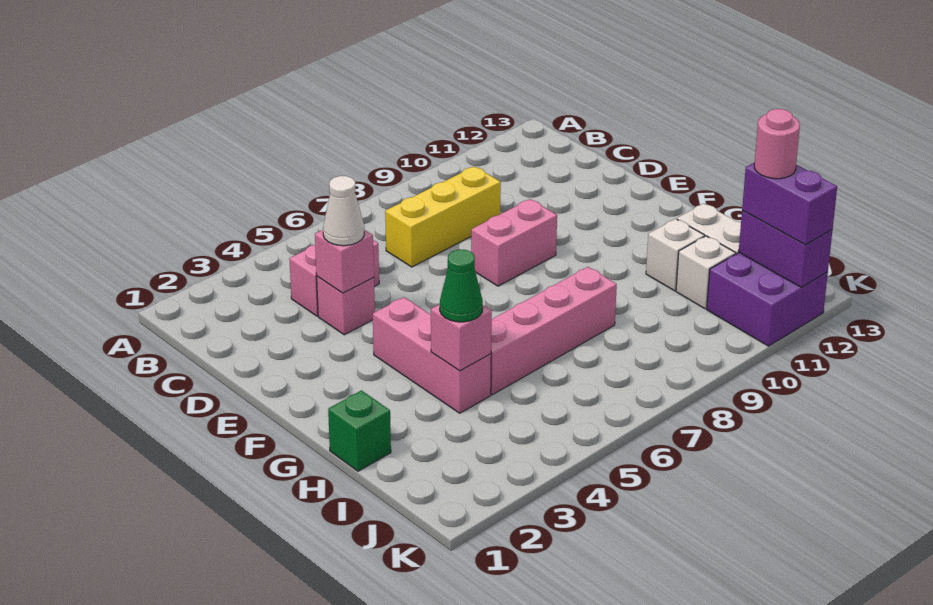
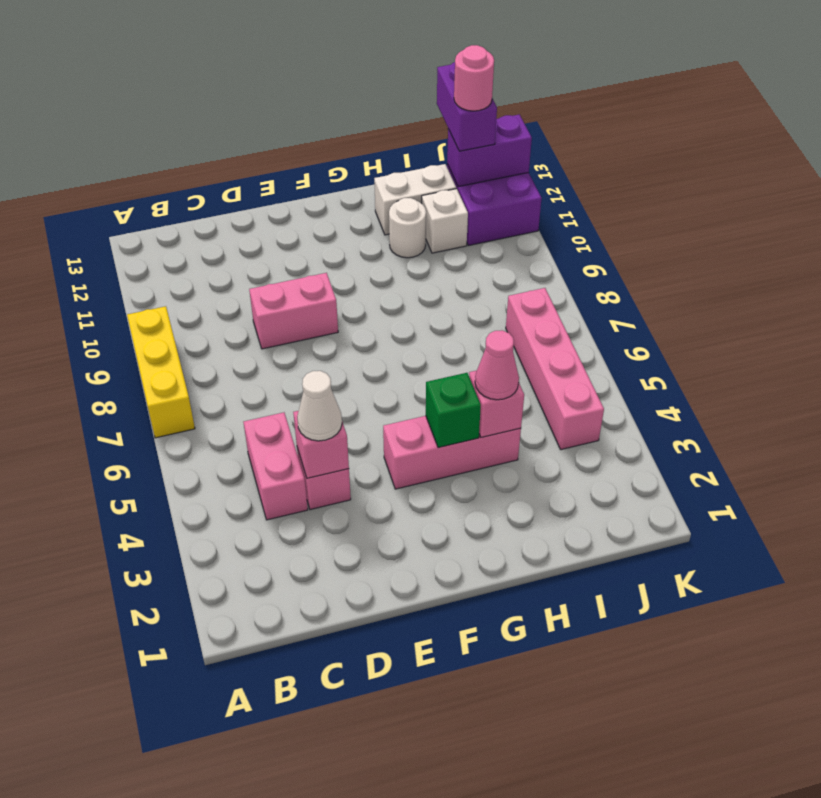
yellow brick C7:C9 level 1 -> yellow brick A7:A9 level 1
pink brick E8:E9 level 1 -> pink brick D9:E9 level 1
green brick H1 level 1 -> green brick G4 level 2
green cone H4 level 3 -> pink cone H4 level 3
pink brick H5:H8 level 1 -> pink brick J4:J7 level 1
white brick H11 level 1 -> white round brick H11 level 1
purple brick J12:K12 level 3 -> purple brick J12:J13 level 3

